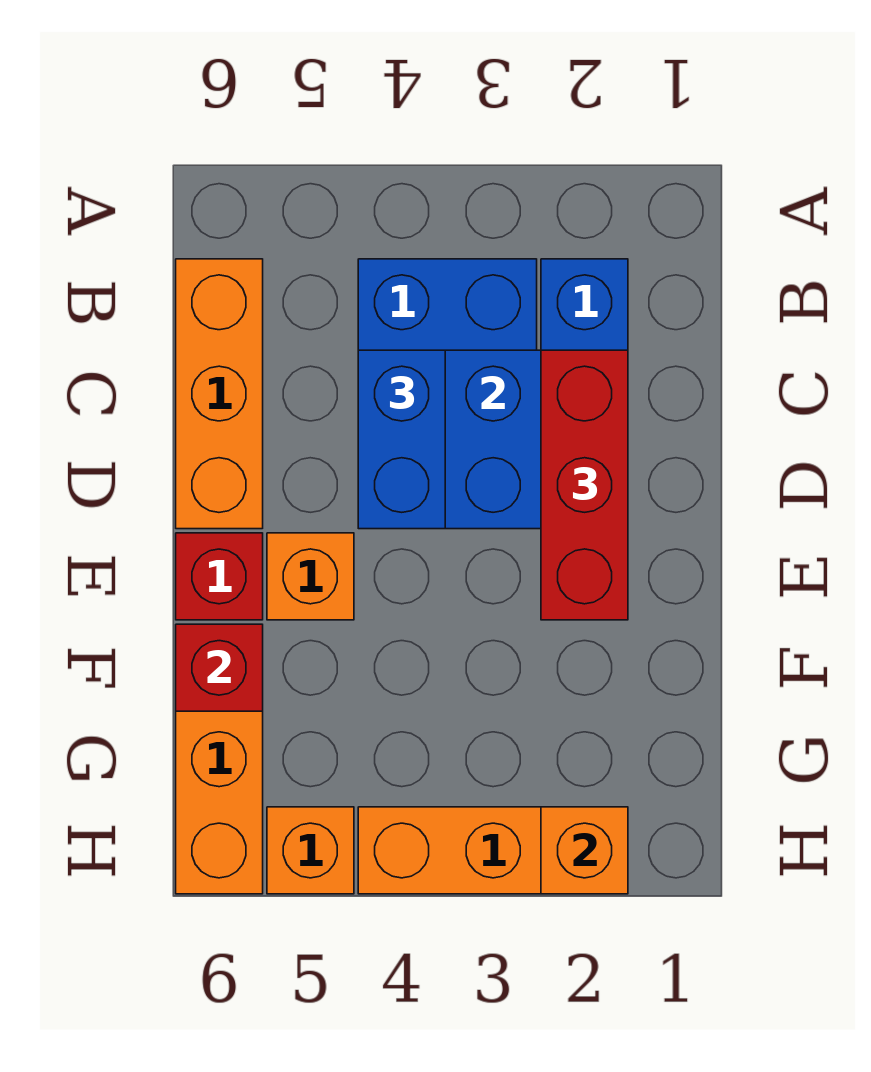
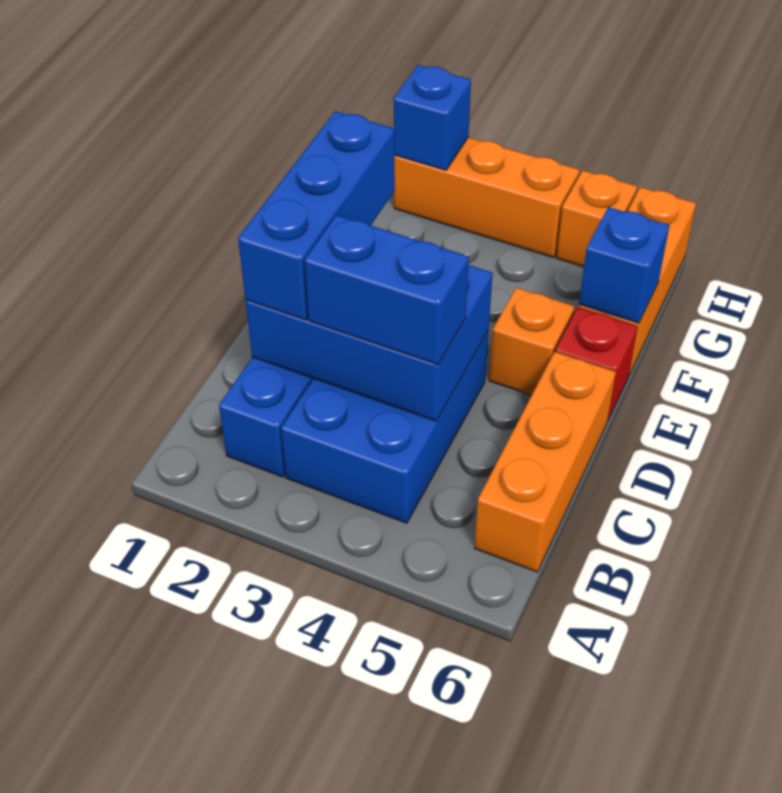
red brick C2:E2 level 3 -> blue brick C2:E2 level 3
blue brick C4:D4 level 3 -> blue brick C3:C4 level 3
red brick F6 level 2 -> blue brick F6 level 2
orange brick H2 level 2 -> blue brick H2 level 2

